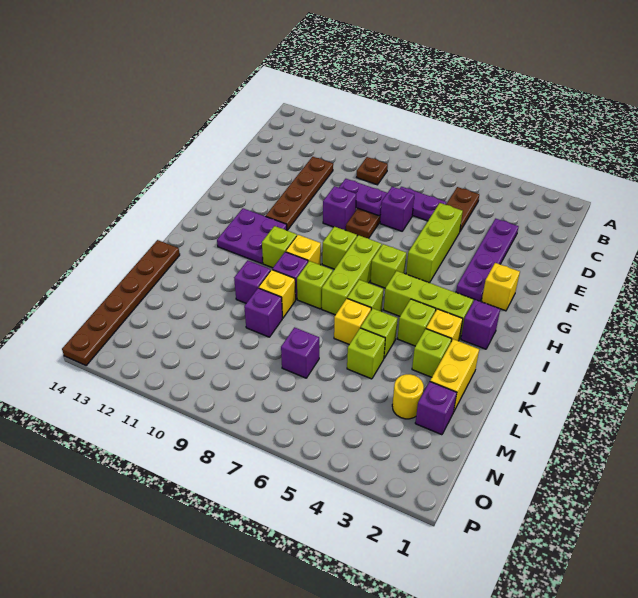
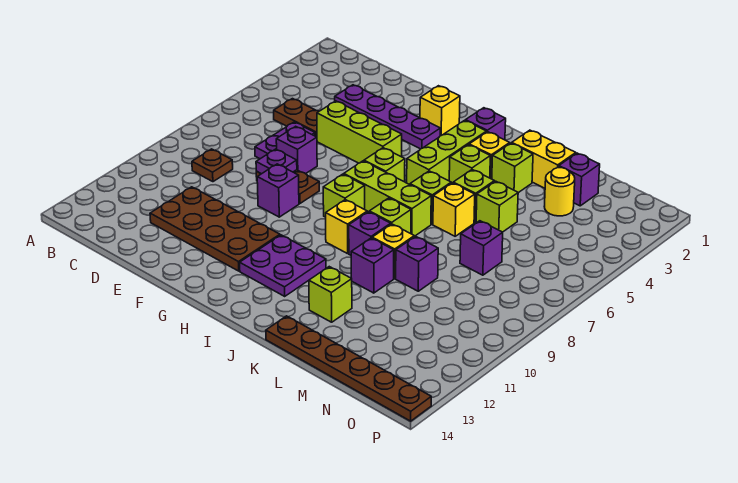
brown plate D11:G11 level 1 -> brown plate D11:G12 level 1
purple plate E8:E9 level 2 -> purple plate E8 level 2
lime brick I10 level 1 -> lime brick K12 level 1

